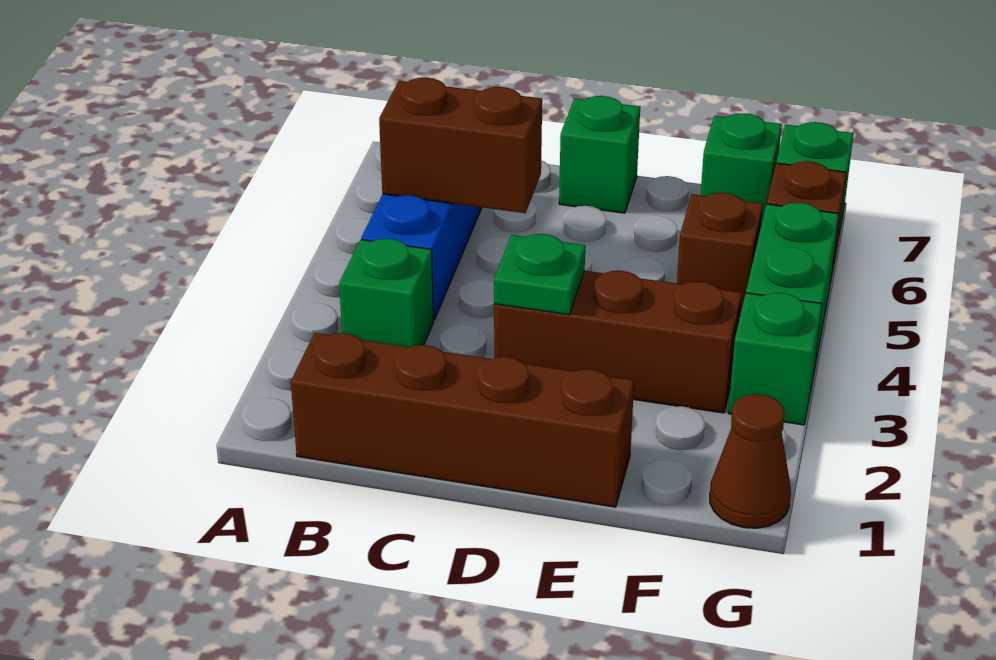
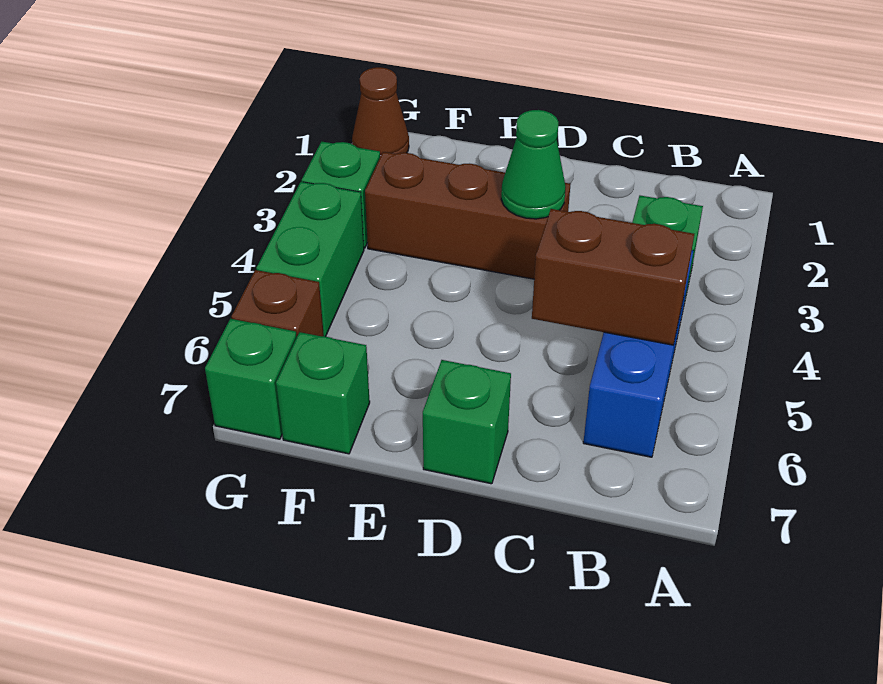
brown brick B1:E1 level 1 -> none
green plate D3 level 2 -> green cone D3 level 2
brown brick F5 level 1 -> none

